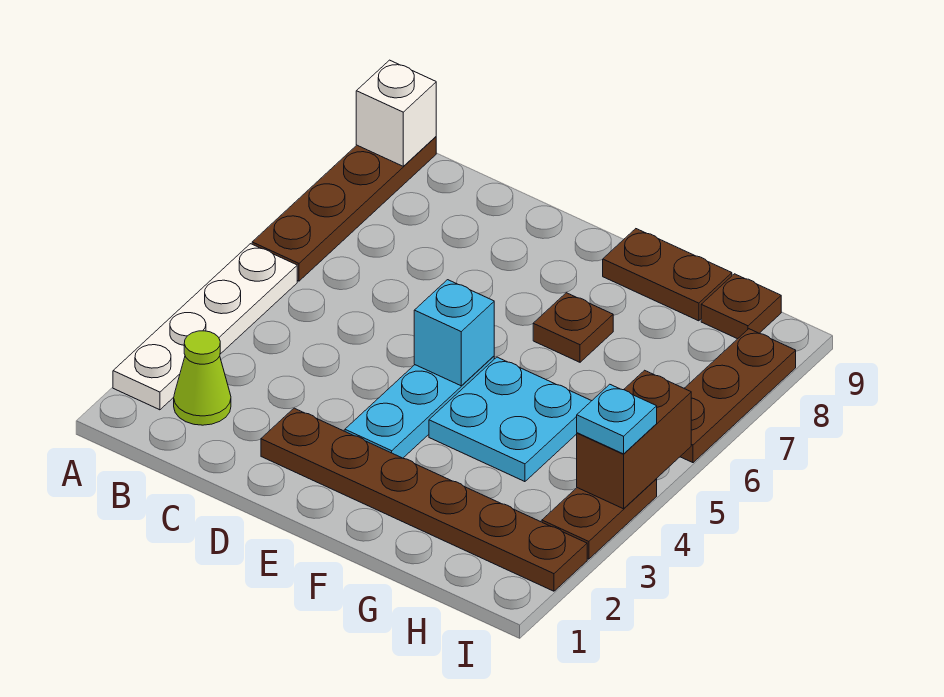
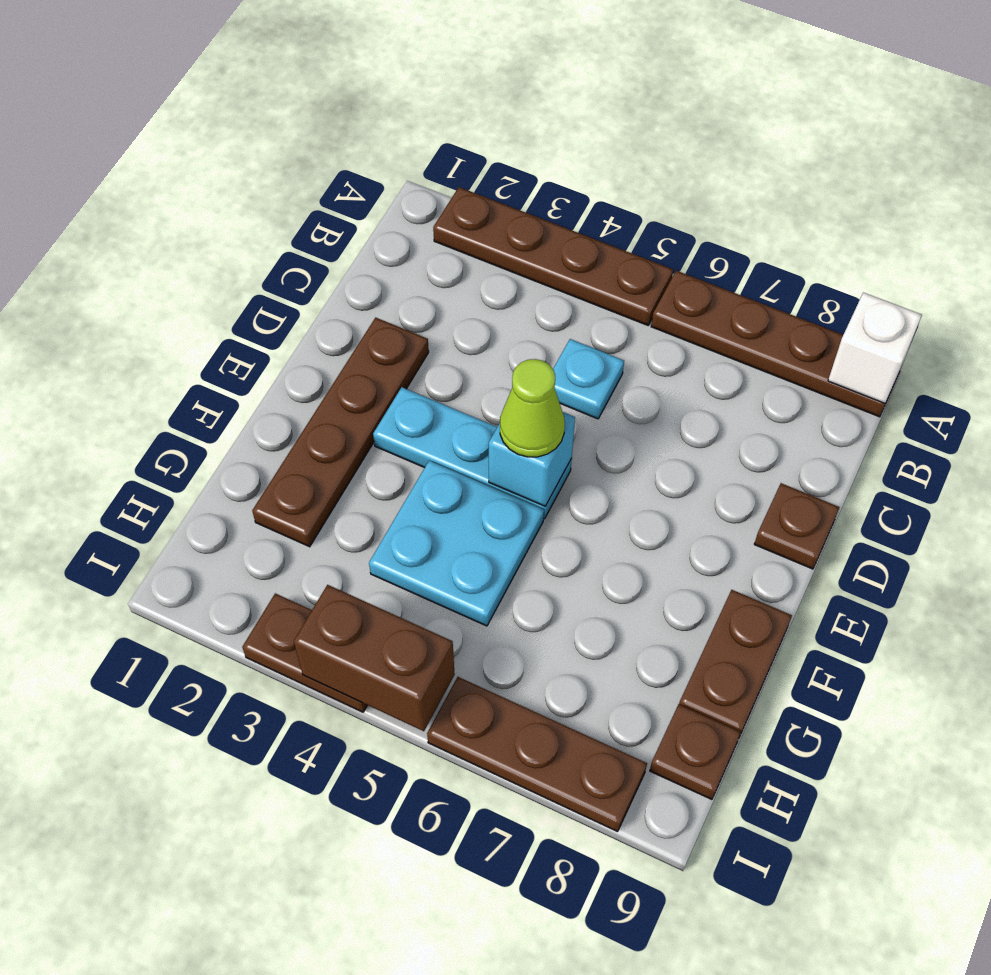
white plate A2:A5 level 1 -> brown plate A2:A5 level 1
lime cone B2 level 1 -> lime cone E5 level 3
brown plate D2:I2 level 1 -> brown plate D2:G2 level 1
brown plate F7 level 1 -> brown plate D9 level 1
cyan plate I4 level 3 -> cyan plate C5 level 1

